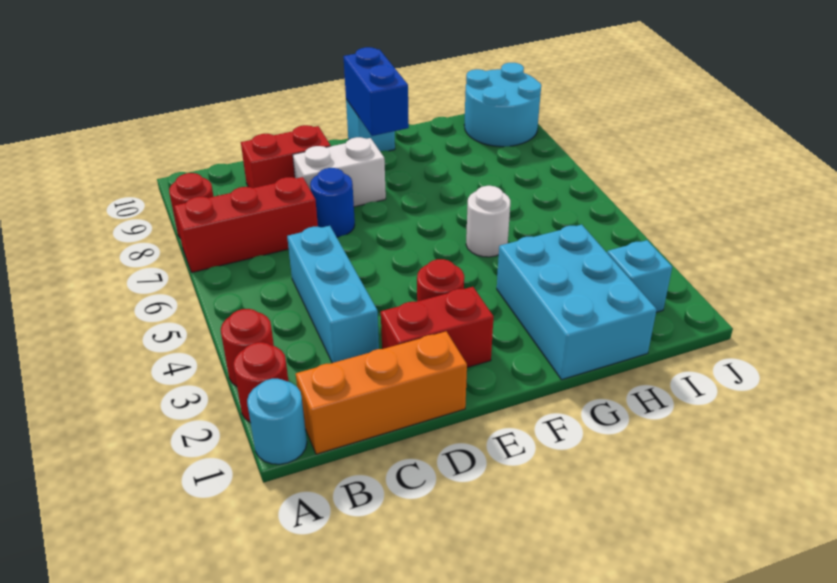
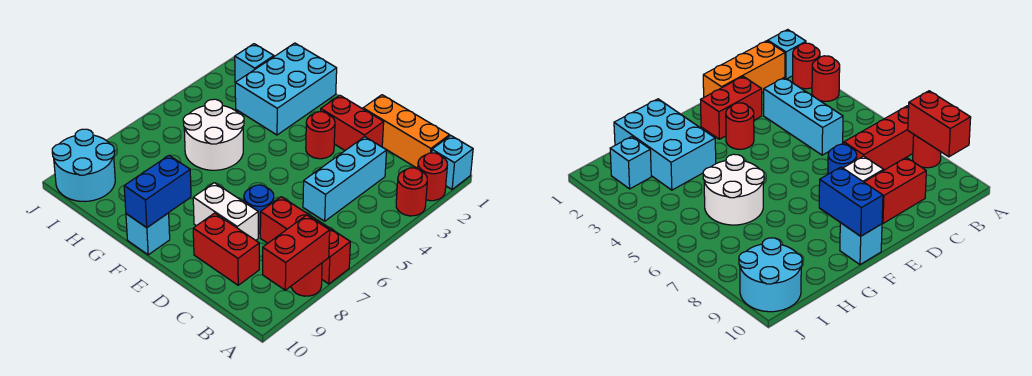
cyan round brick A1 level 1 -> cyan brick A1 level 1
none -> red brick A8:A9 level 2
white round brick G5 level 1 -> white round brick G5:H6 level 1

